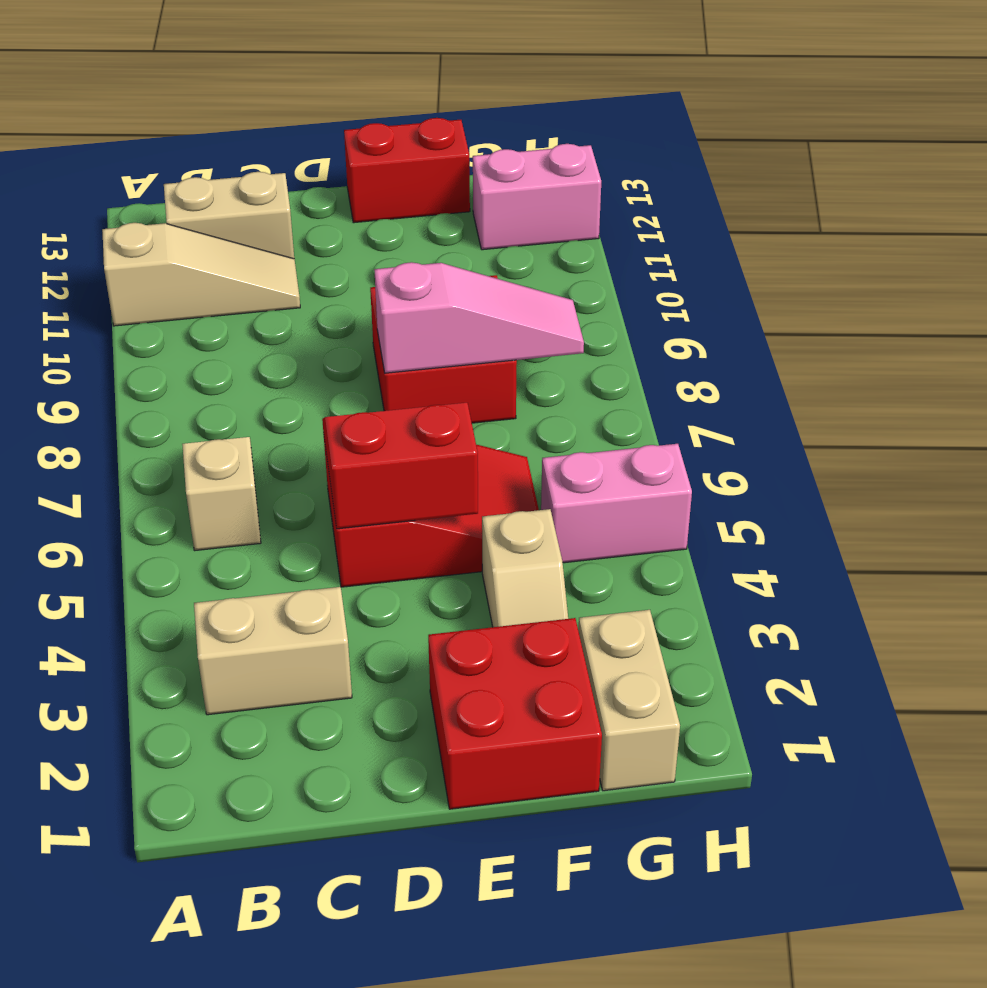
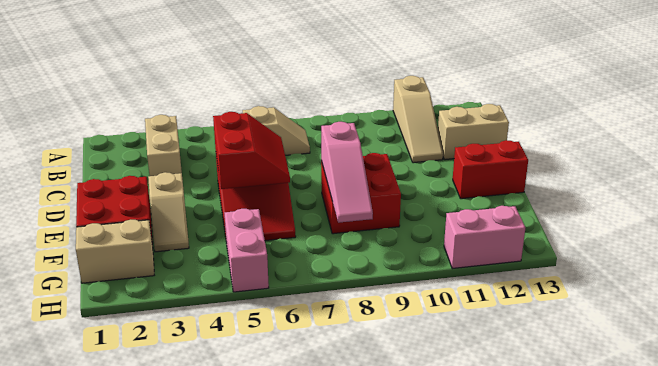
tan brick B12:C12 level 1 -> tan brick C12:C13 level 1
red brick E13:F13 level 1 -> red brick E12:E13 level 1
tan slope F3:F4 level 1 top 4 -> tan slope E3:F3 level 1 top E
pink brick G12:H12 level 1 -> pink brick H11:H12 level 1

